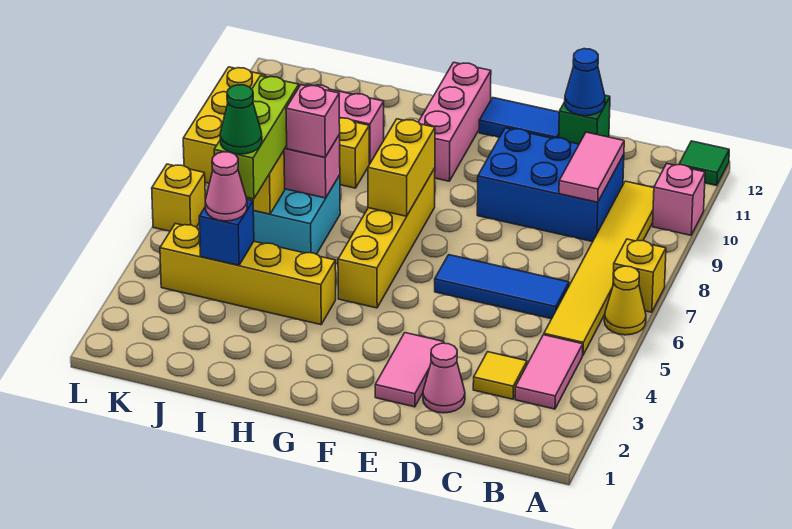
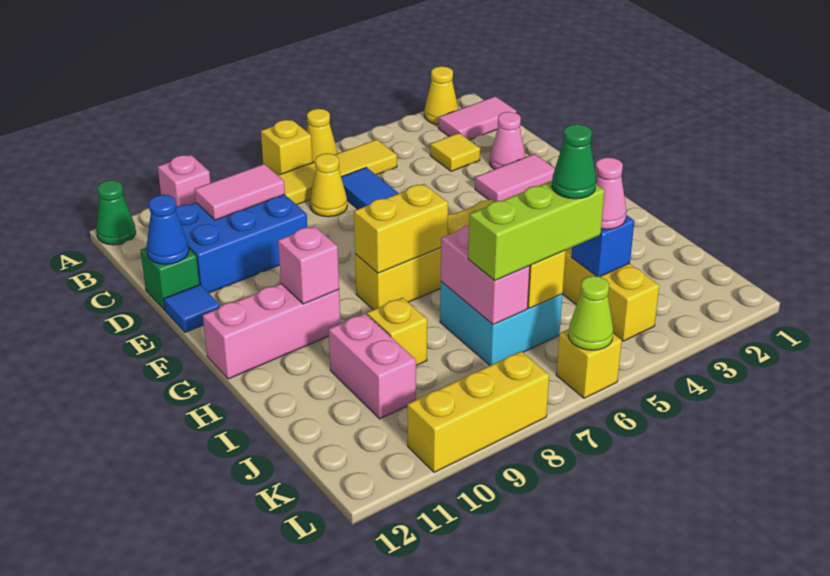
none -> yellow cone A2 level 1
green tile A12 level 1 -> green cone A12 level 1
pink tile B3:B4 level 1 -> pink tile B1:B2 level 1
none -> yellow cone C7 level 1
blue brick C9:E10 level 1 -> blue brick C9:D11 level 1
blue tile E12:F12 level 1 -> blue tile E12 level 1
pink brick I7 level 3 -> pink brick G10 level 2
none -> lime cone L6 level 2

